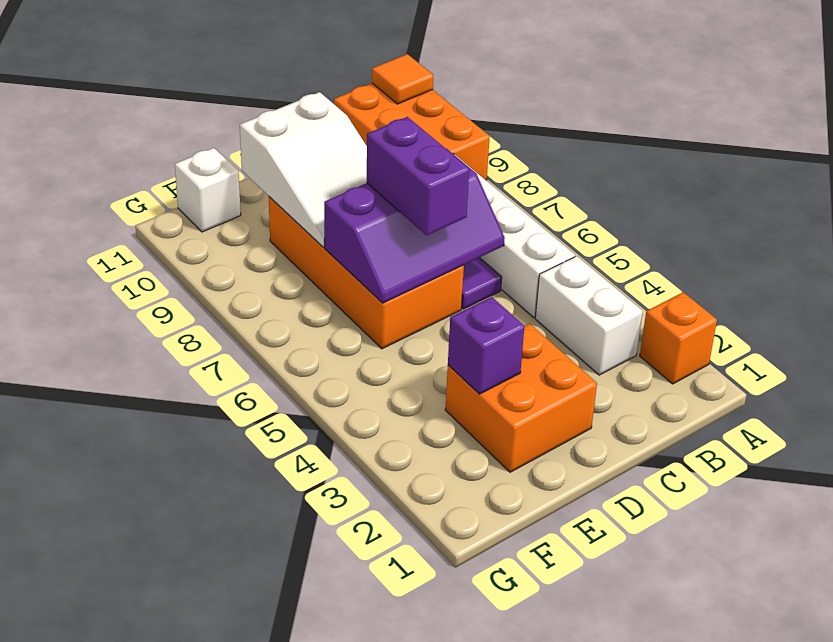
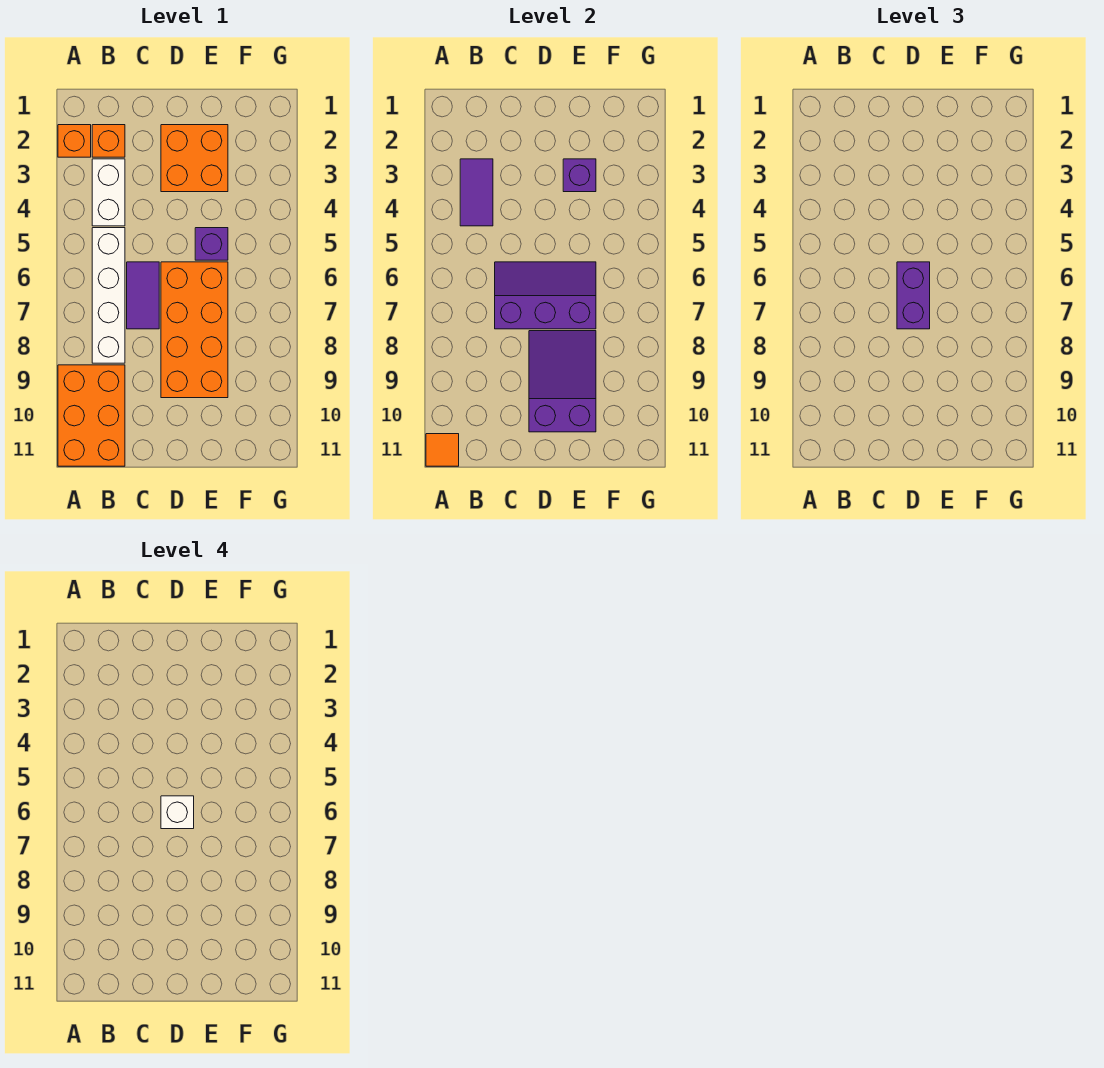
none -> orange brick B2 level 1
none -> purple tile B3:B4 level 2
white slope D8:E10 level 2 top 10 -> purple slope D8:E10 level 2 top 10
none -> purple brick E5 level 1
white brick F11 level 1 -> white brick D6 level 4

